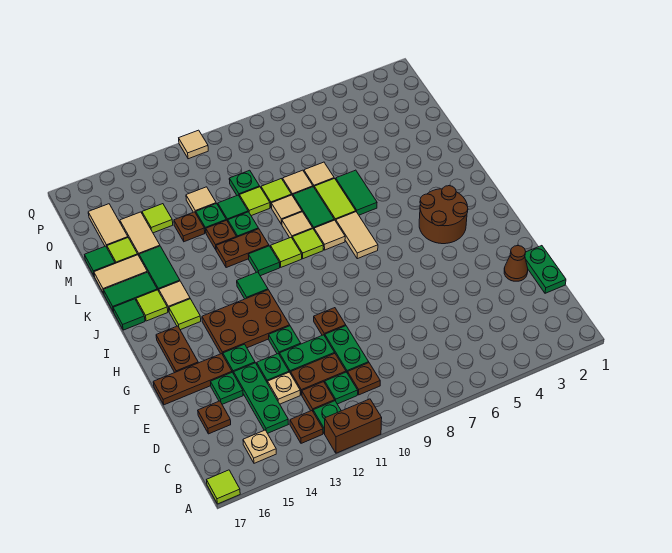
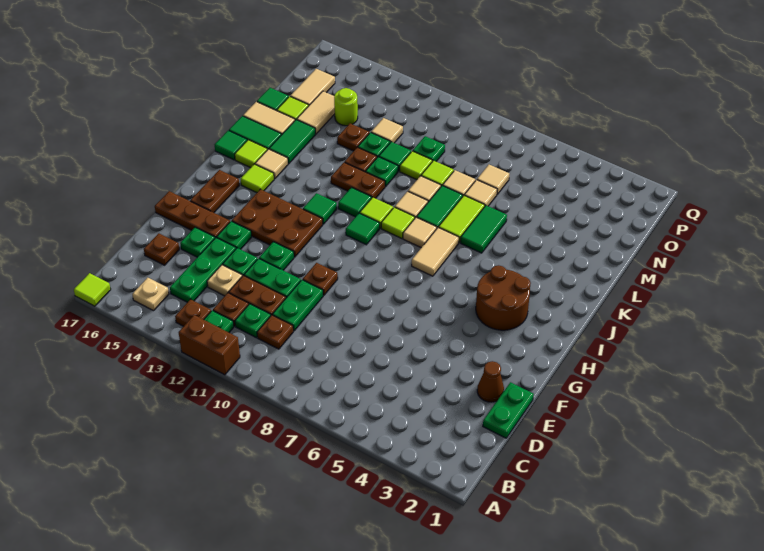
none -> green tile I10 level 1
lime tile N14 level 1 -> lime round brick N14 level 1
tan tile Q11 level 1 -> tan tile N7 level 1

